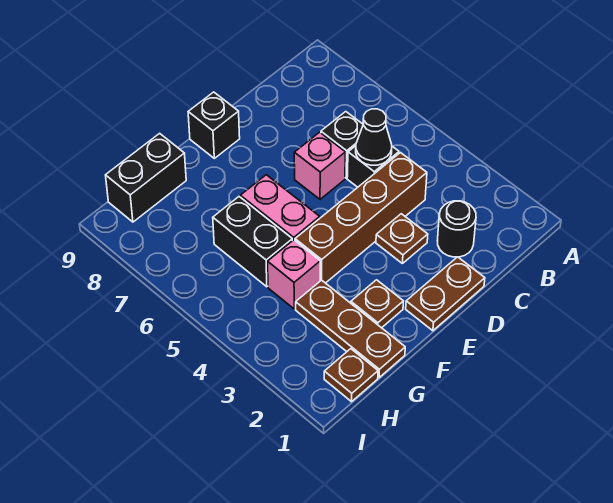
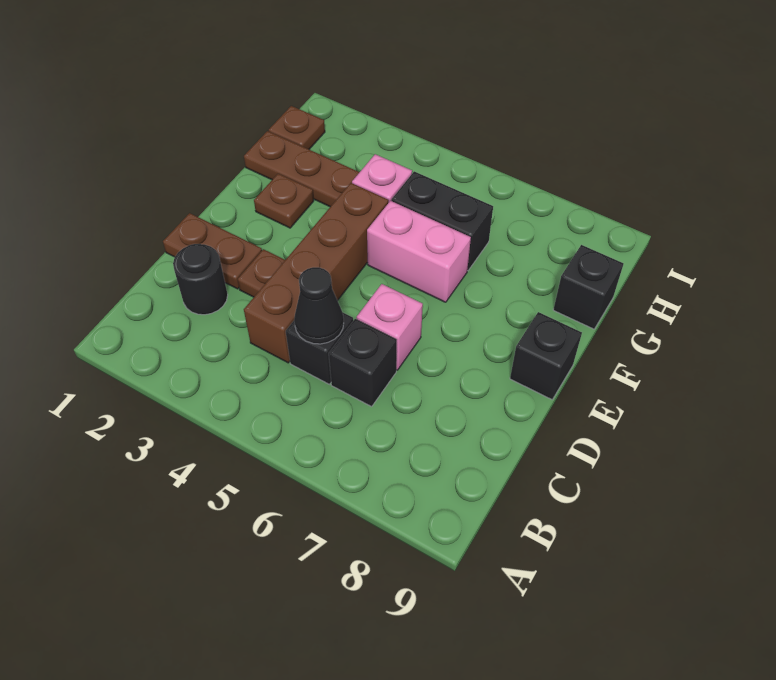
brown plate D1:E1 level 1 -> brown plate D1:D2 level 1
black brick G9:H9 level 1 -> black brick G9 level 1

